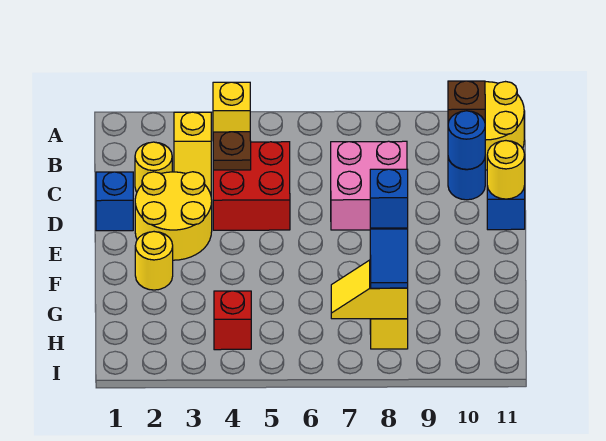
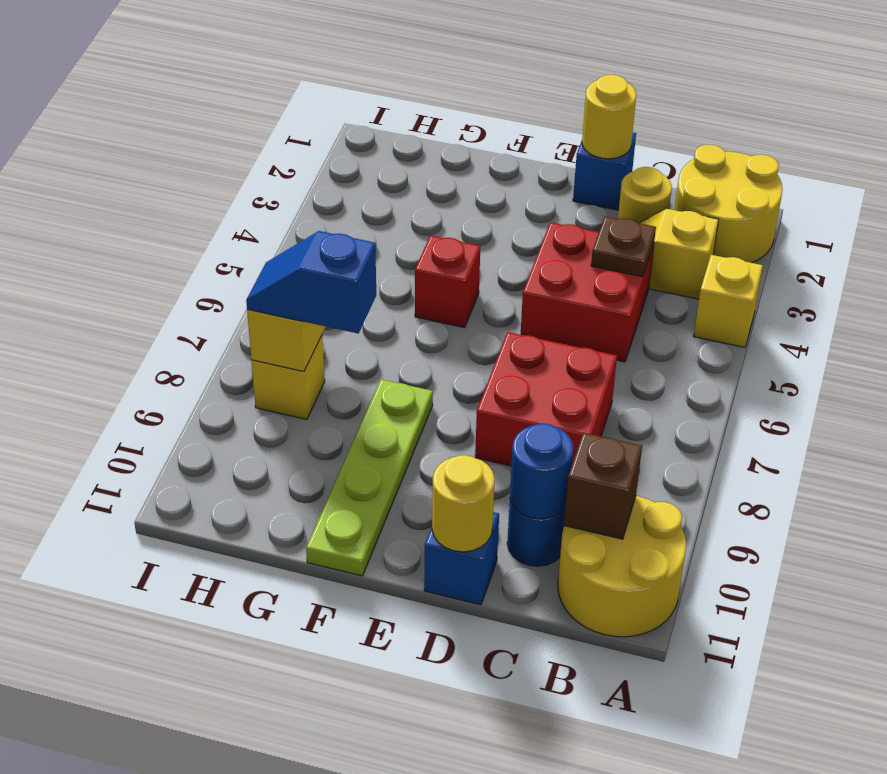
pink brick C7:D8 level 1 -> red brick C7:D8 level 1
yellow round brick D2:E3 level 1 -> yellow round brick A1:B2 level 1
yellow round brick F2 level 1 -> yellow round brick D1 level 2
none -> lime plate F8:F11 level 1
blue brick G8 level 4 -> none
red brick H4 level 1 -> red brick F5 level 1

